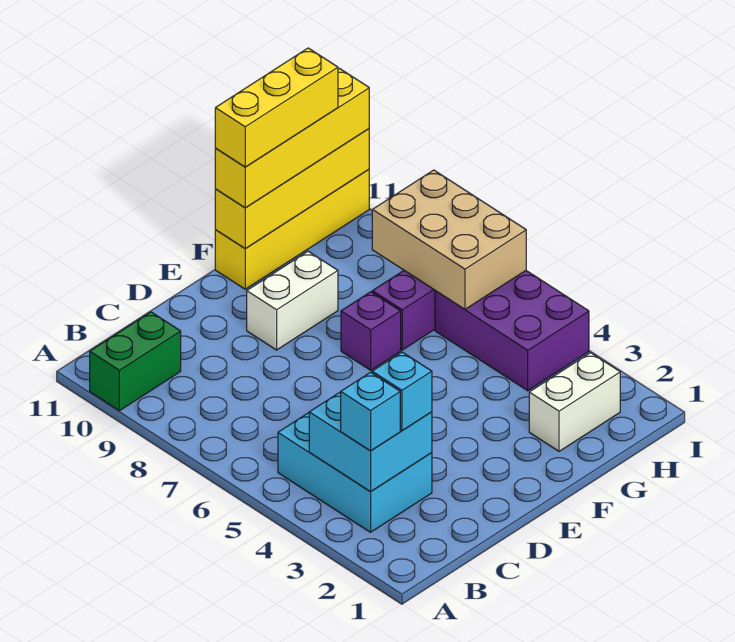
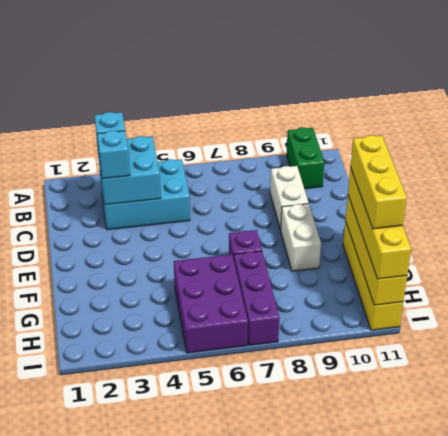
white brick G2:H2 level 1 -> white brick C9:D9 level 1
purple brick H4:I6 level 1 -> purple brick G5:I6 level 1
tan brick H6:I8 level 2 -> none

